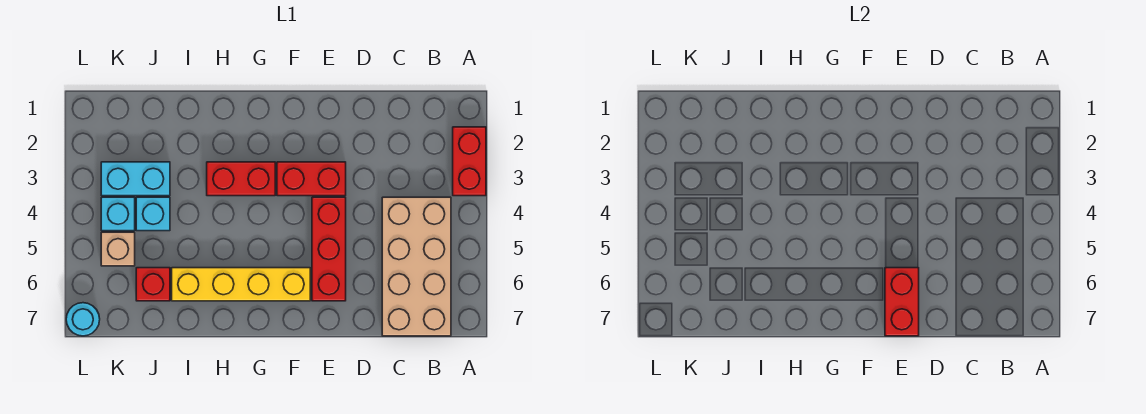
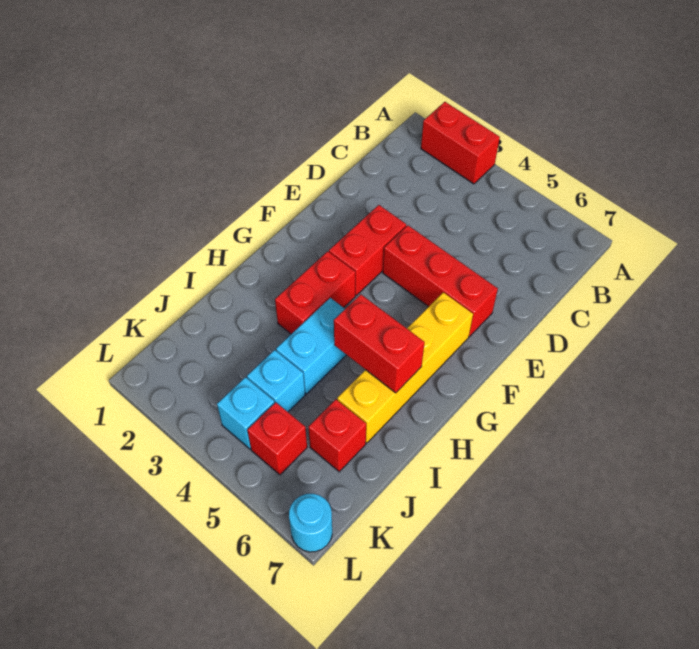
tan brick B4:C7 level 1 -> none
red brick E6:E7 level 2 -> red brick H5:H6 level 2
cyan brick J3:K3 level 1 -> cyan brick H4:I4 level 1
tan brick K5 level 1 -> red brick K5 level 1

